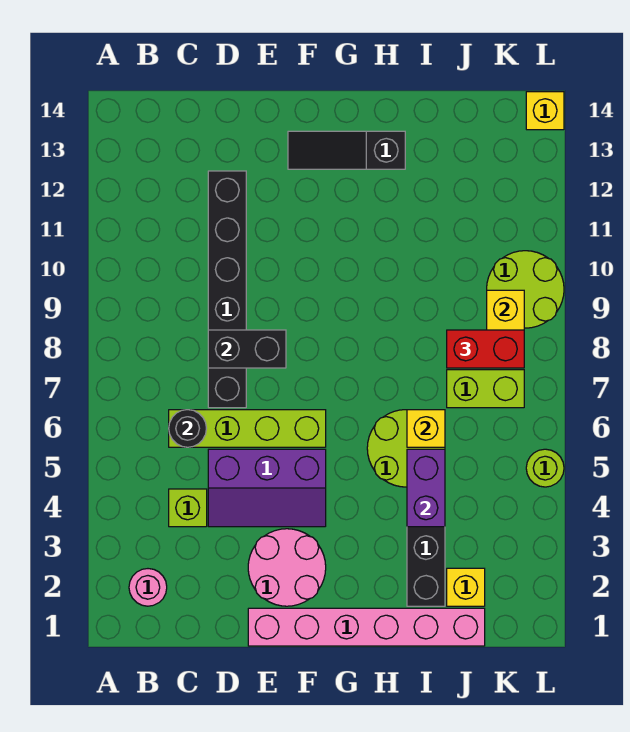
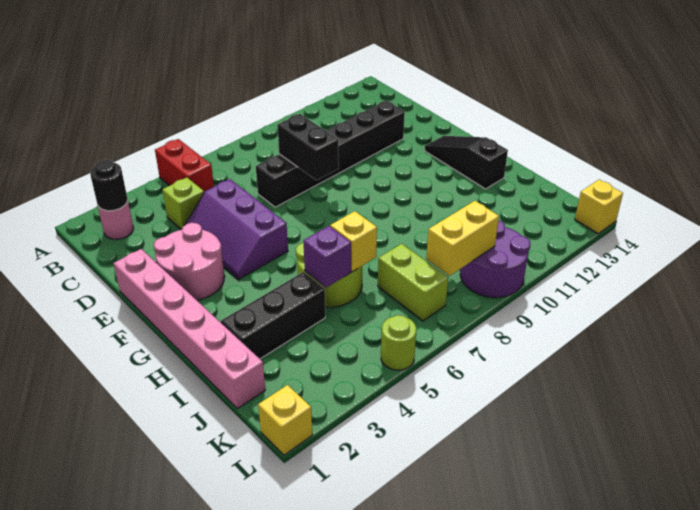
lime brick C6:F6 level 1 -> none
black round brick C6 level 2 -> black round brick B2 level 2
purple brick I4:I5 level 2 -> purple brick I5 level 2
yellow brick J2 level 1 -> yellow brick L1 level 1
red brick J8:K8 level 3 -> red brick A5:B5 level 1
lime round brick K9:L10 level 1 -> purple round brick K9:L10 level 1

